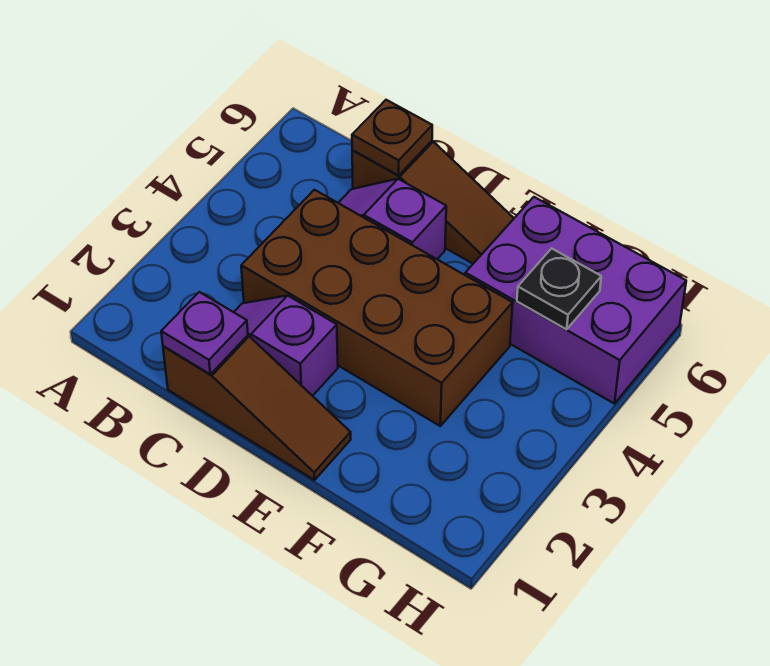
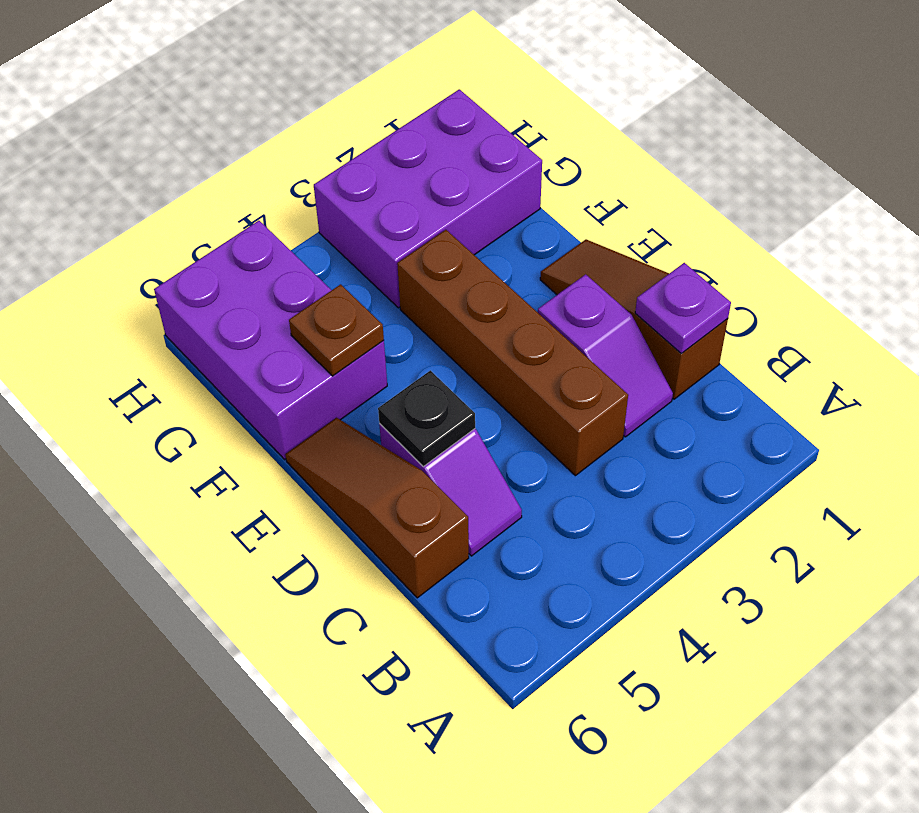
brown brick C3:F4 level 1 -> brown brick C3:F3 level 1
brown plate C6 level 2 -> brown plate F5 level 2
none -> purple brick G1:H3 level 1
black plate G5 level 2 -> black plate D5 level 2

